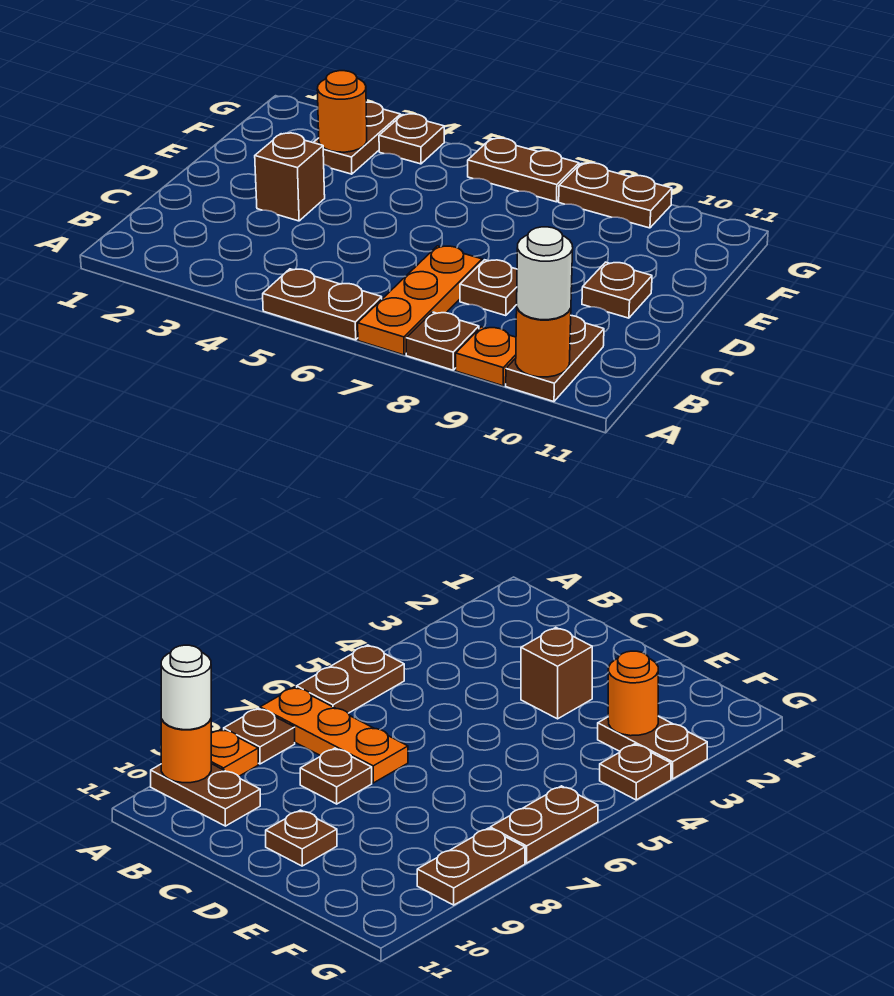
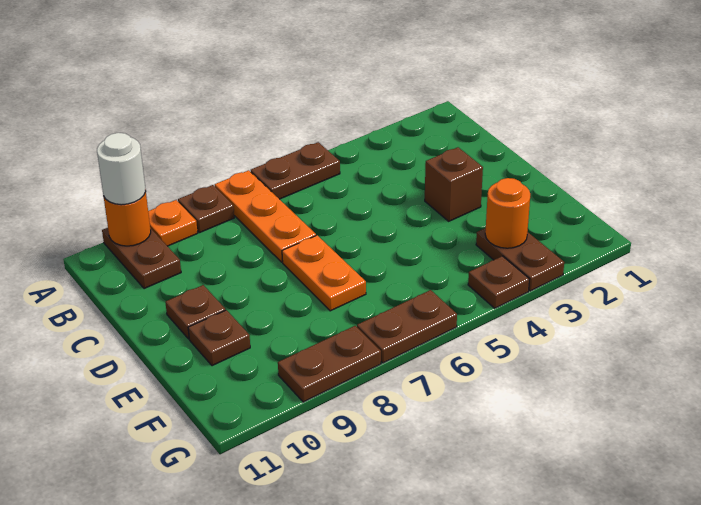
brown plate C8 level 1 -> brown plate E10 level 1
none -> orange plate D7:E7 level 1

